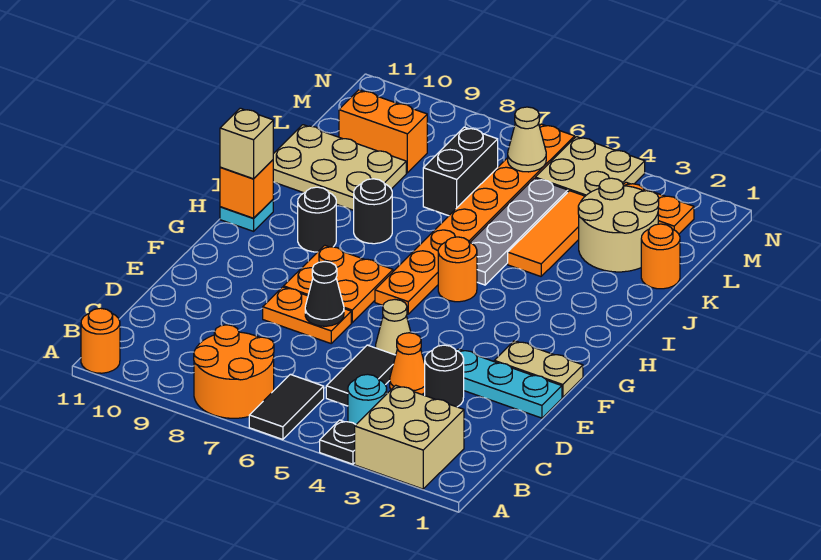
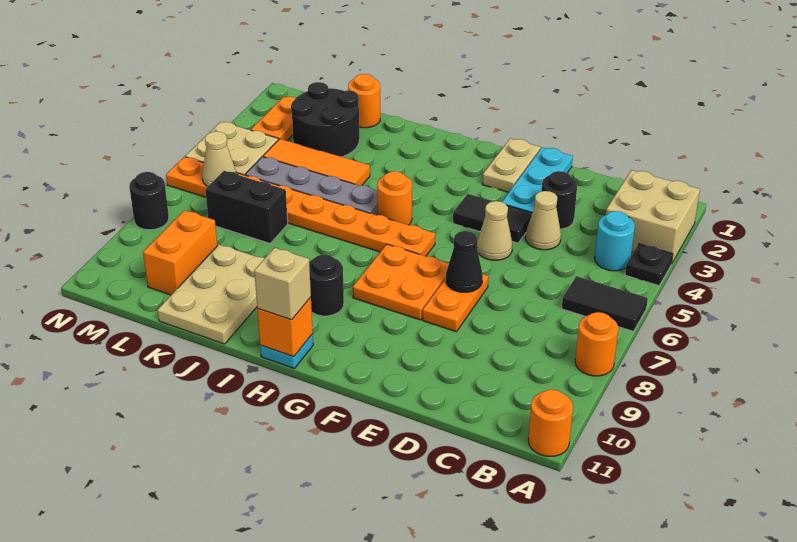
orange round brick A7:B8 level 1 -> orange round brick A8 level 1
black tile C5:D5 level 1 -> black tile E4:F4 level 1
orange cone D4 level 1 -> tan cone D4 level 1
black round brick I8 level 1 -> black round brick N8 level 1
tan round brick K2:L3 level 1 -> black round brick K2:L3 level 1

